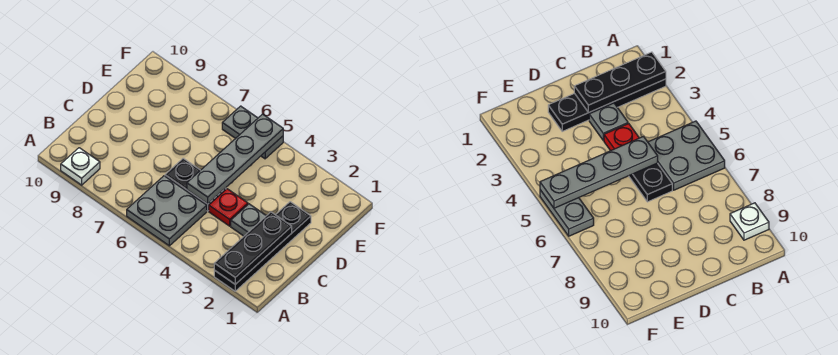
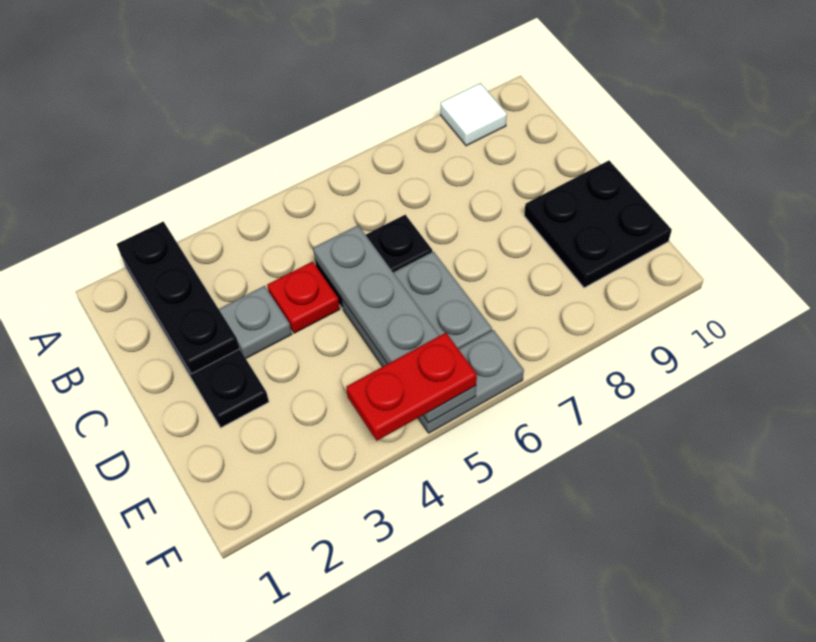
grey plate A5:B6 level 1 -> grey plate D5:E6 level 1
white plate A9 level 1 -> white tile A9 level 1
none -> black plate D9:E10 level 1
none -> red plate F4:F5 level 3

